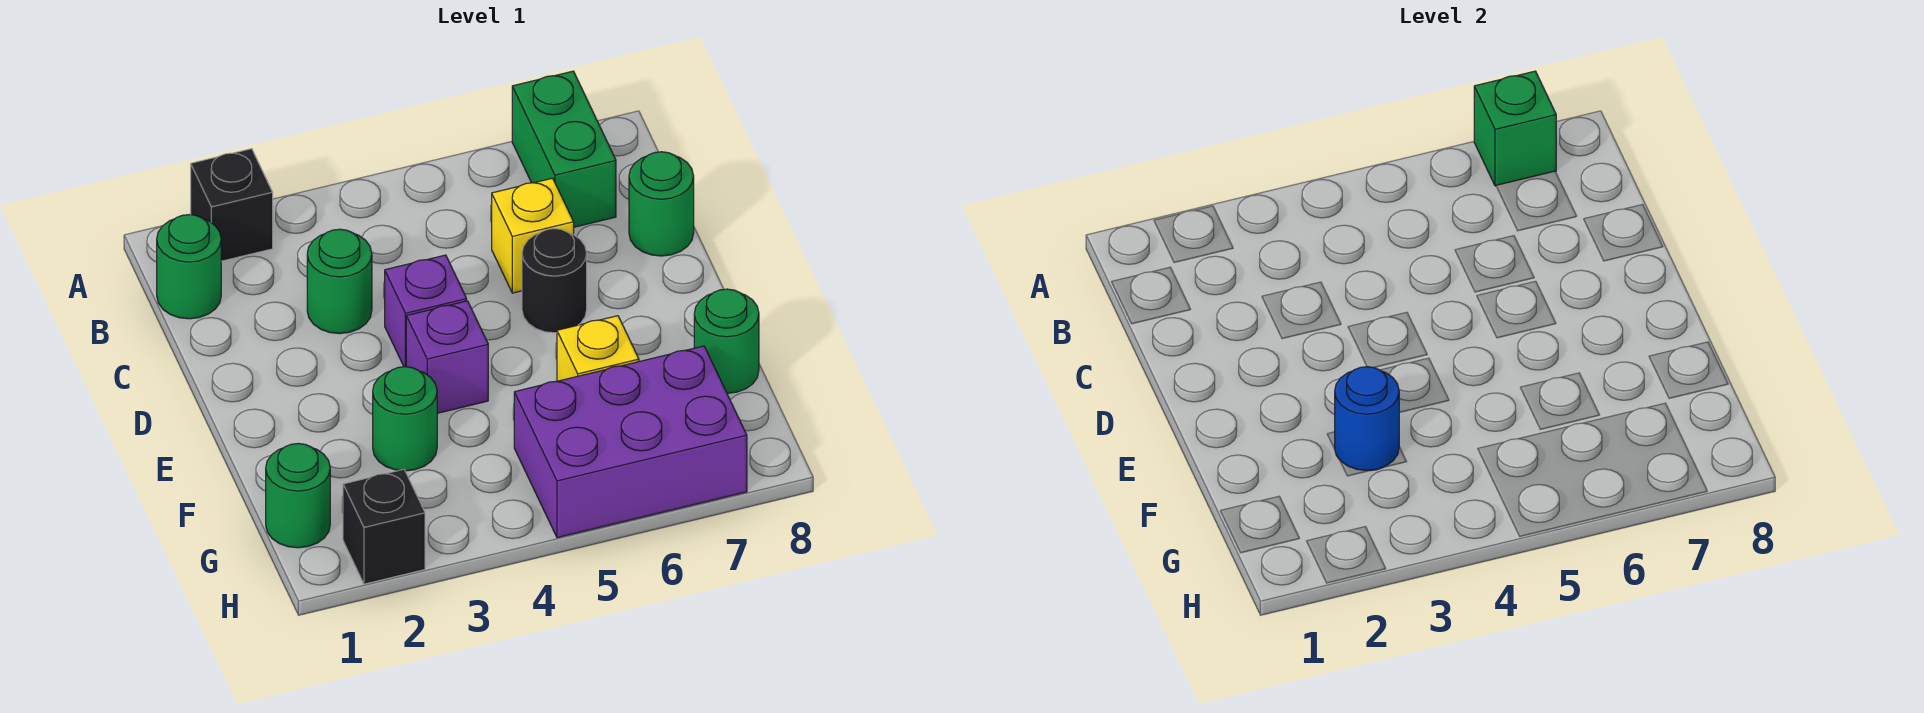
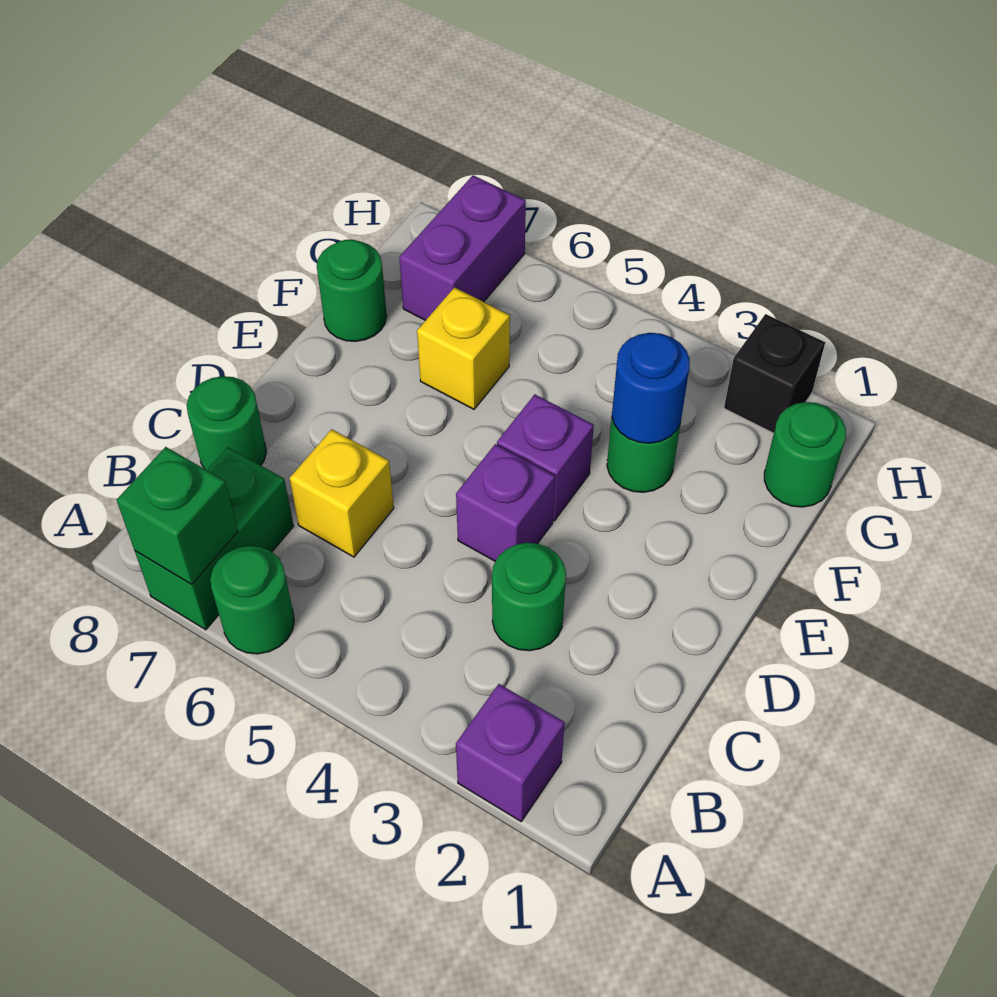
black brick A2 level 1 -> purple brick A2 level 1
green round brick B1 level 1 -> green round brick A6 level 1
black round brick D6 level 1 -> none
purple brick G5:H7 level 1 -> purple brick G7:H7 level 1

